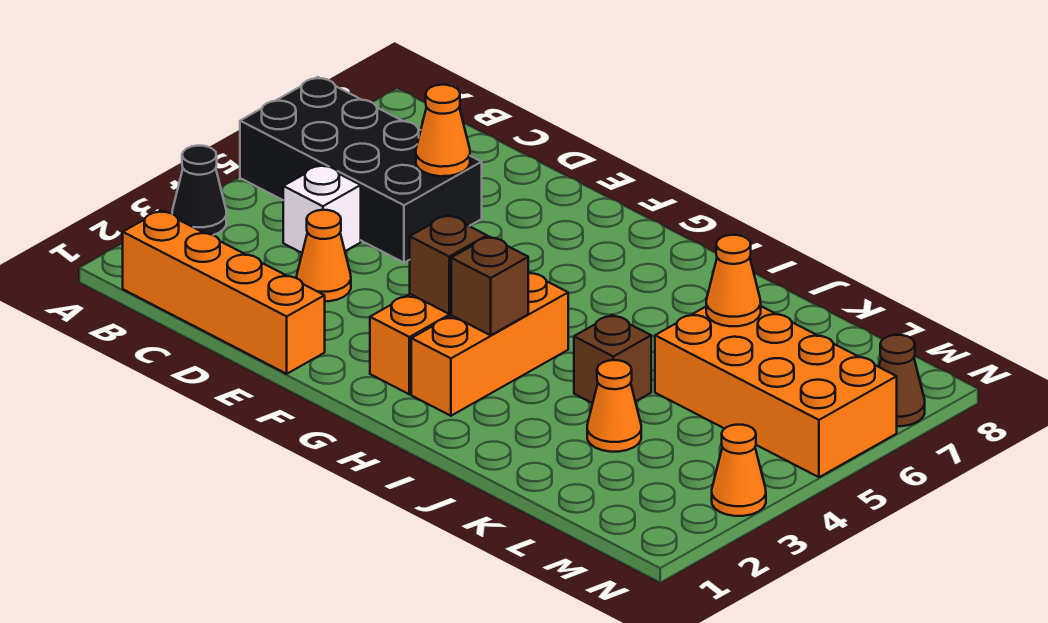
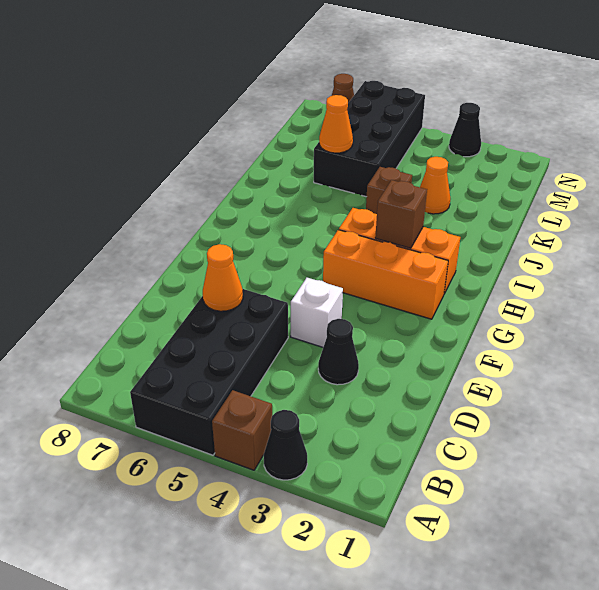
orange brick B1:E1 level 1 -> none
white brick C4 level 1 -> white brick E4 level 1
orange cone D3 level 1 -> black cone D3 level 1
brown brick G3 level 2 -> brown brick A4 level 1
orange brick K5:N6 level 1 -> black brick K5:N6 level 1
orange cone N3 level 1 -> black cone N3 level 1

